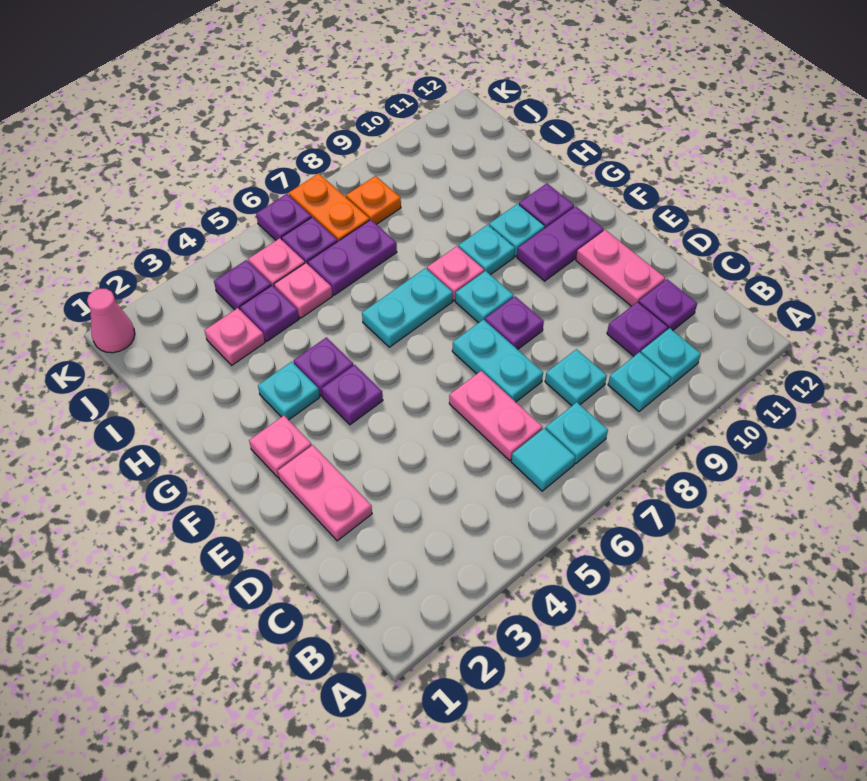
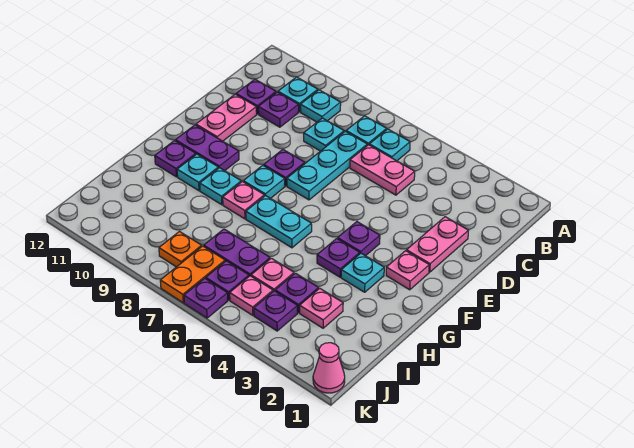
cyan tile B6 level 1 -> cyan plate B6 level 1
pink plate C6:D6 level 1 -> pink plate C5:C6 level 1
cyan plate D7:E7 level 1 -> cyan plate C7:E7 level 1

